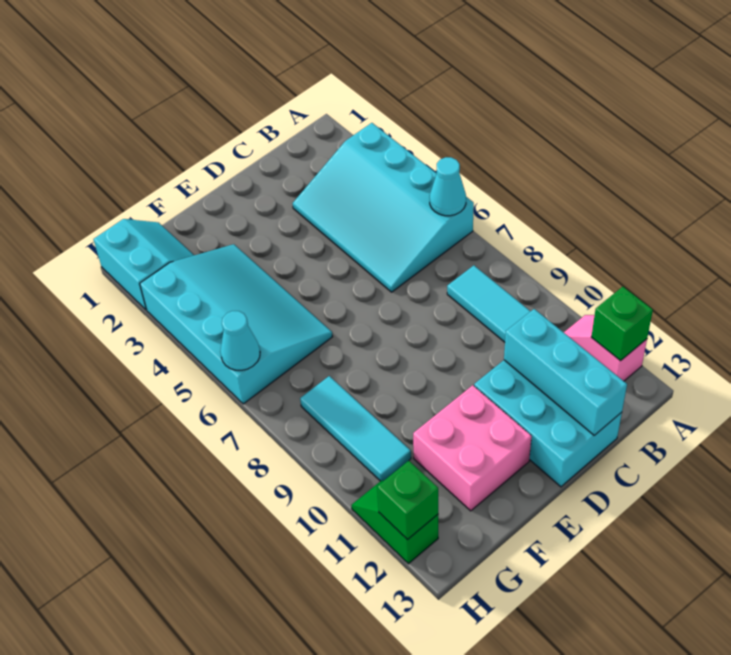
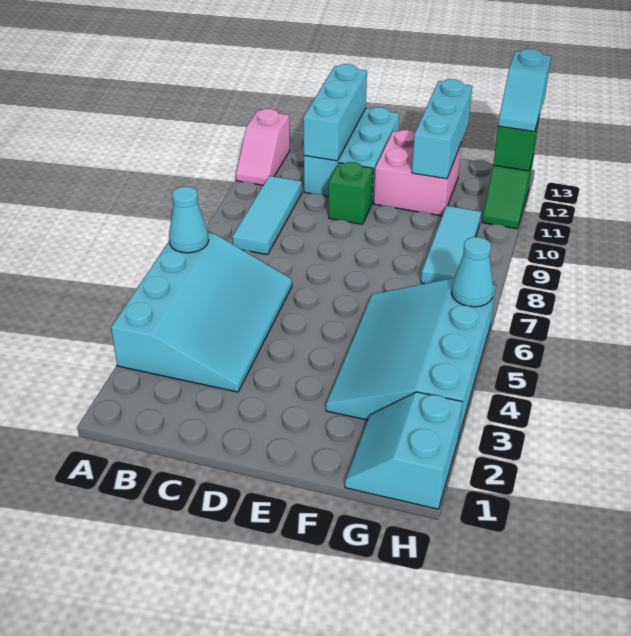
green brick A12 level 2 -> green brick D10 level 1
none -> cyan brick F11:F13 level 2
none -> cyan slope H12:H13 level 3 top 13

